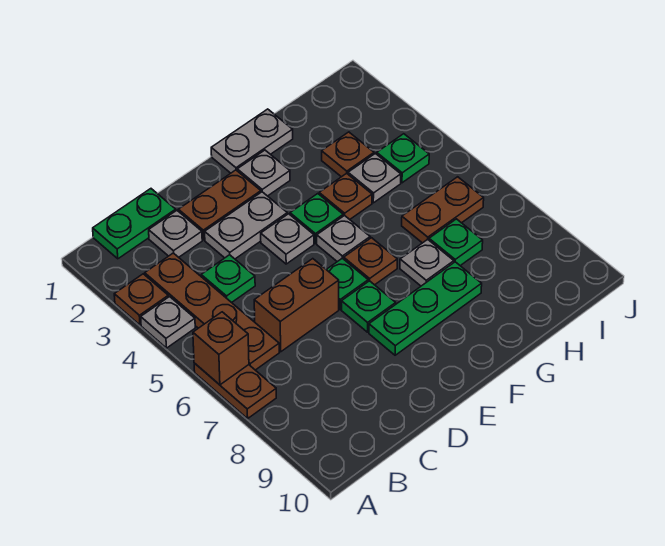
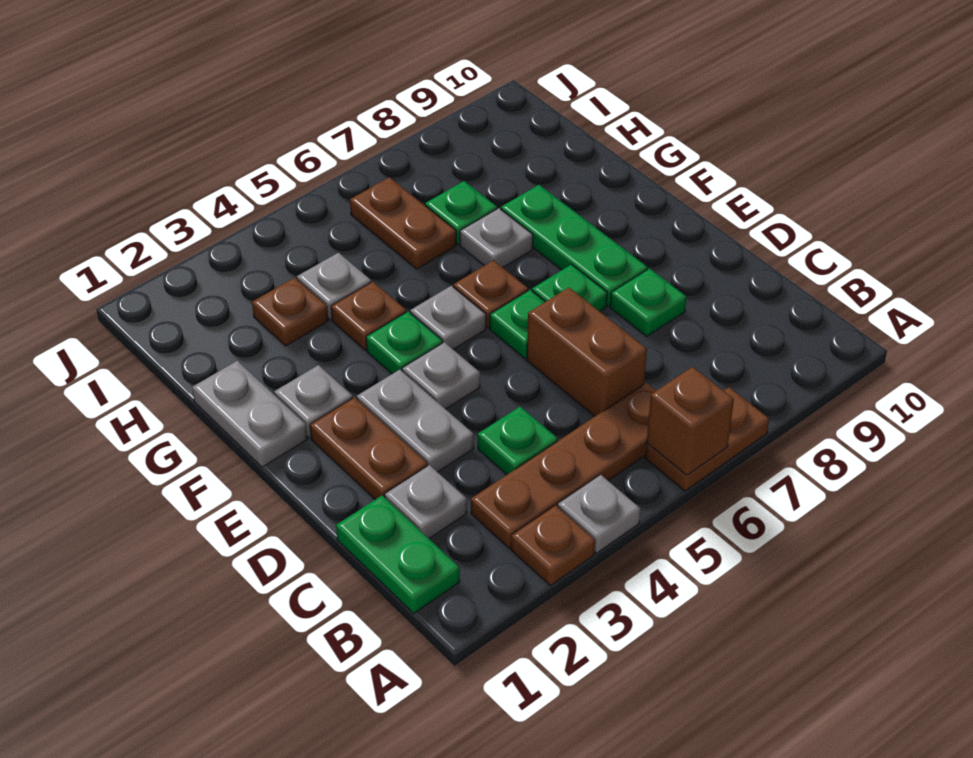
green plate I4 level 1 -> green plate D8 level 1

